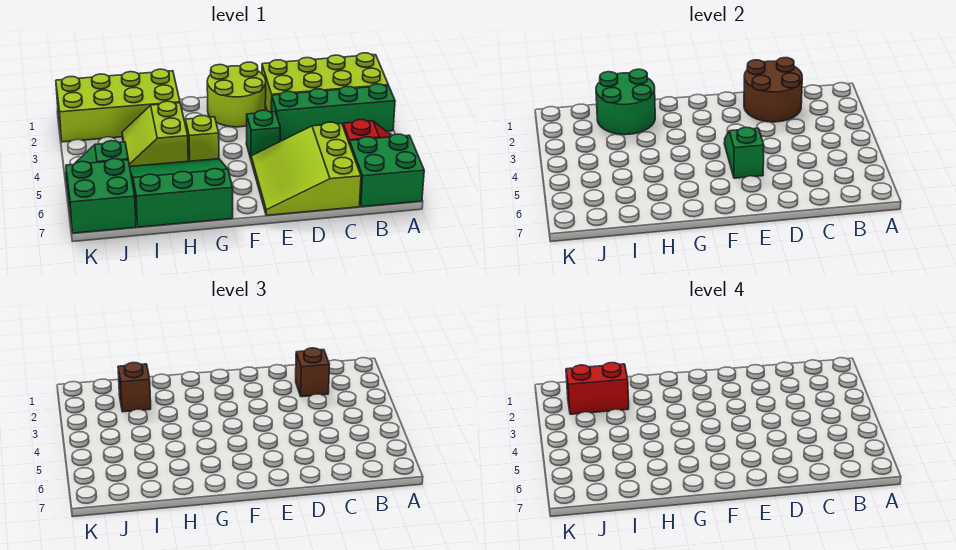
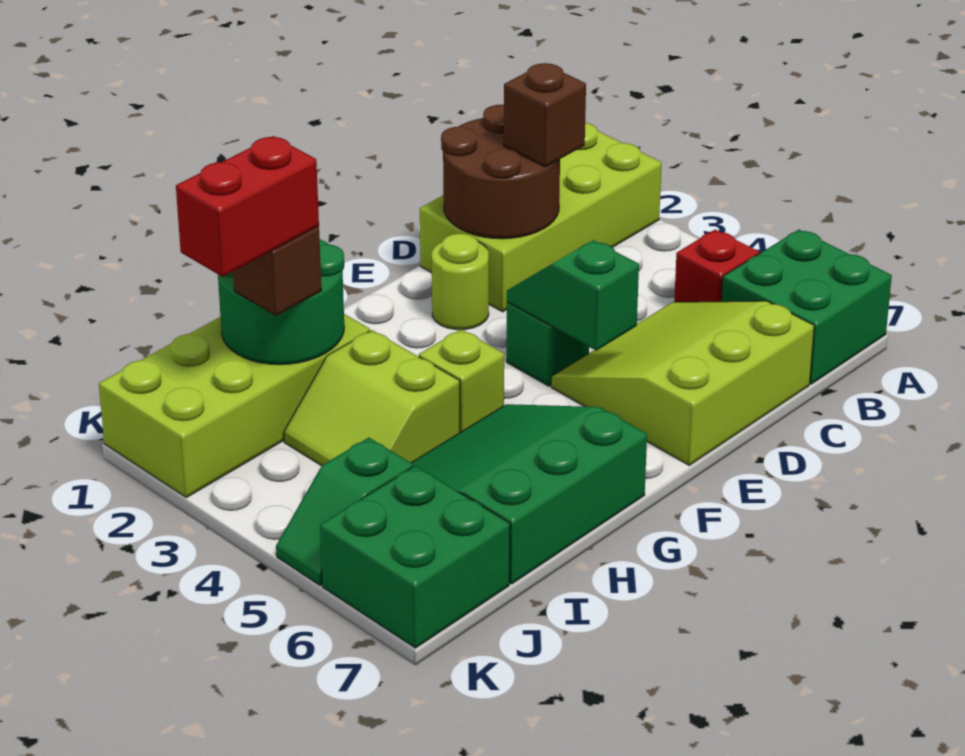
green brick A3:D3 level 1 -> none
lime slope C5:E7 level 1 top C -> lime slope C5:E7 level 1 top 7
lime round brick E1:F2 level 1 -> lime round brick E2 level 1

